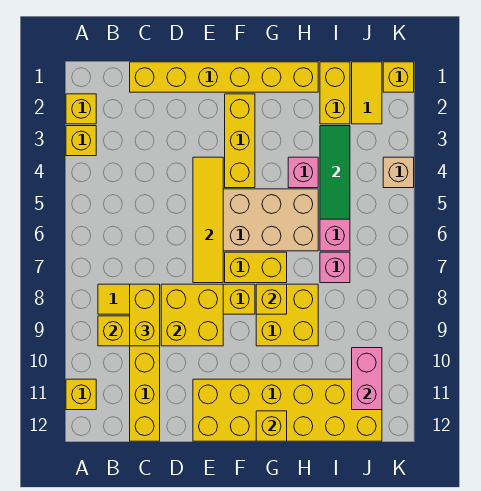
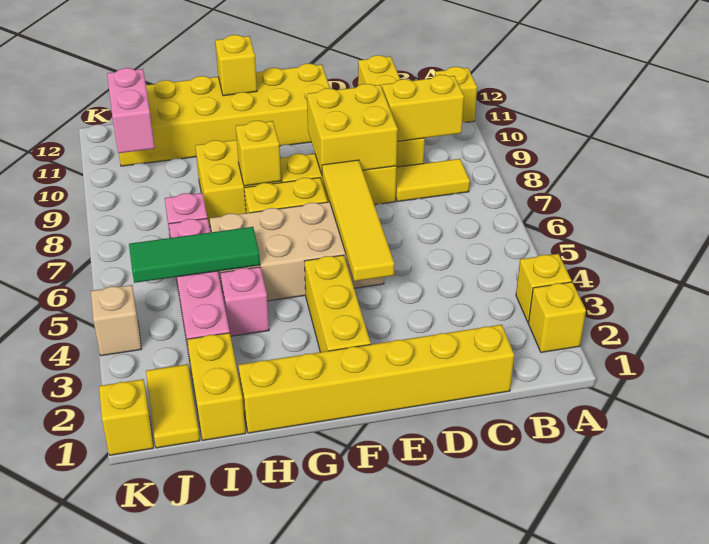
yellow brick C8:C9 level 3 -> none
green tile I3:I5 level 2 -> green tile H5:J5 level 2

